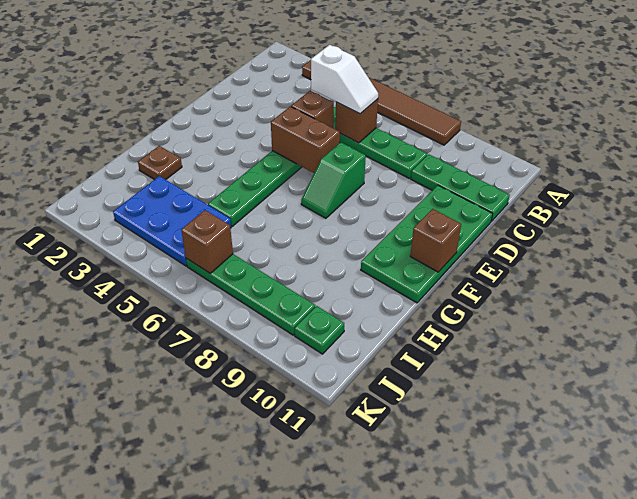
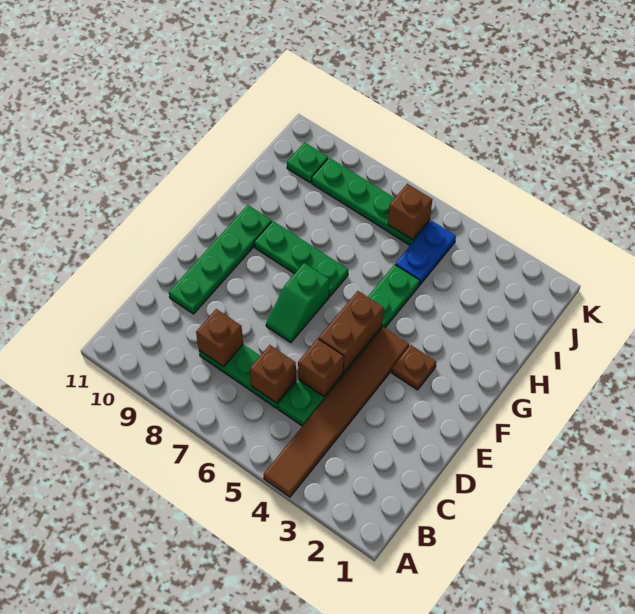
brown tile A3:A8 level 1 -> brown tile A4:F4 level 1
white slope C5:C6 level 3 top 5 -> none
green plate C9:C11 level 1 -> green plate G7:G9 level 1
green plate D10:G11 level 1 -> green plate D10:G10 level 1
brown brick E5:E6 level 2 -> brown brick E5:F5 level 2
green slope E7:F7 level 1 top E -> green slope E7:F7 level 1 top F
brown brick F11 level 2 -> brown brick C8 level 2
brown plate H2 level 1 -> brown plate F3 level 1
blue plate I3:J5 level 1 -> blue plate I5:J5 level 1

